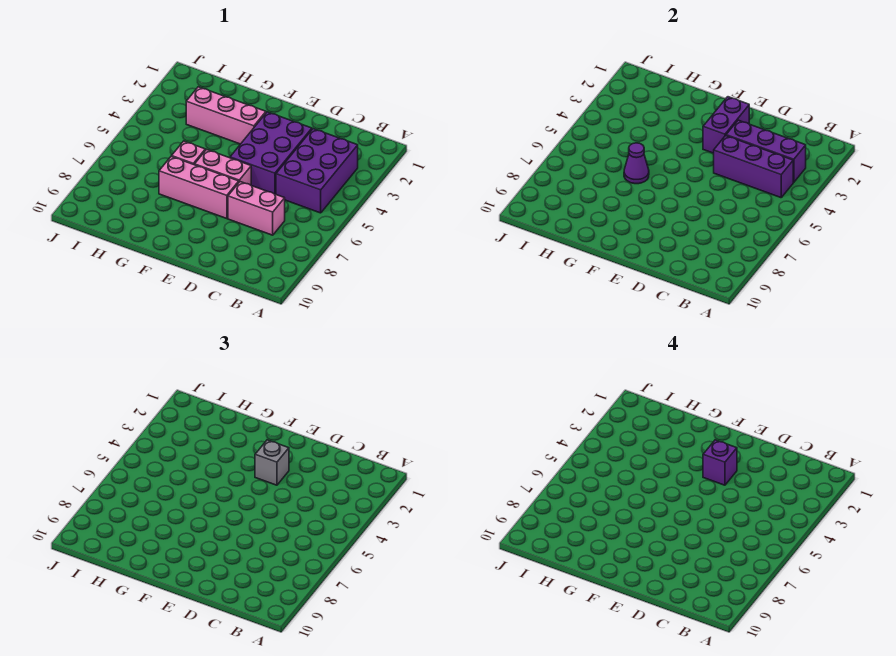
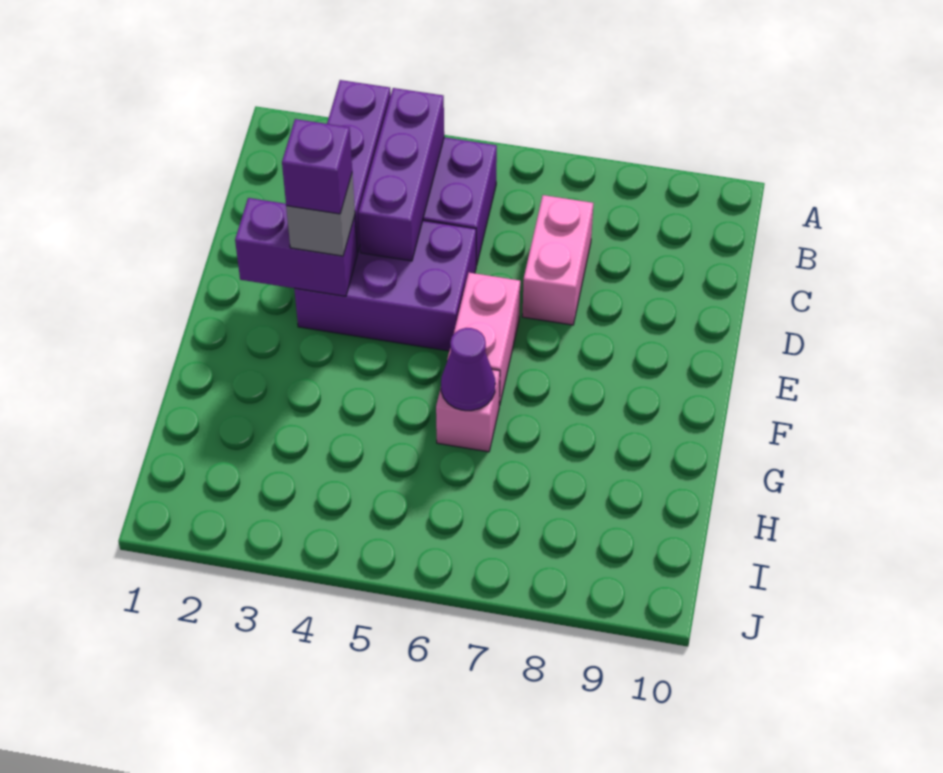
pink brick E7:G7 level 1 -> none
pink brick F3:H3 level 1 -> none

